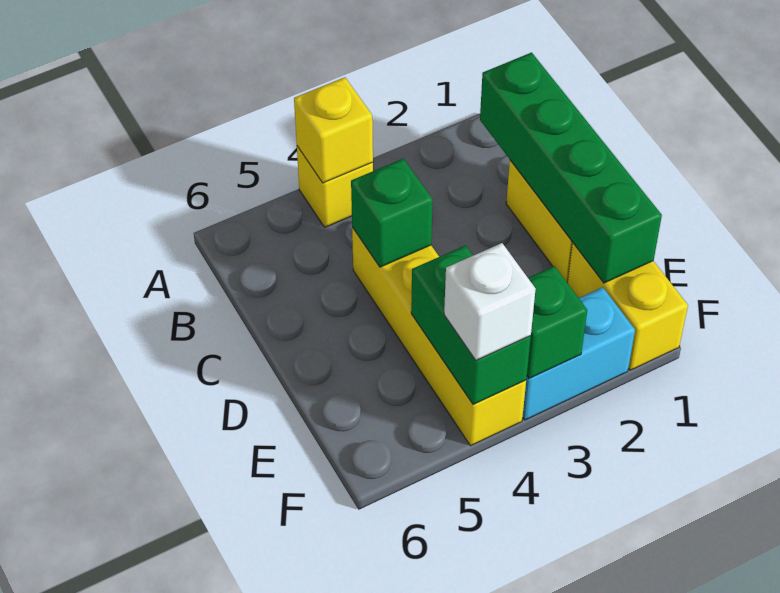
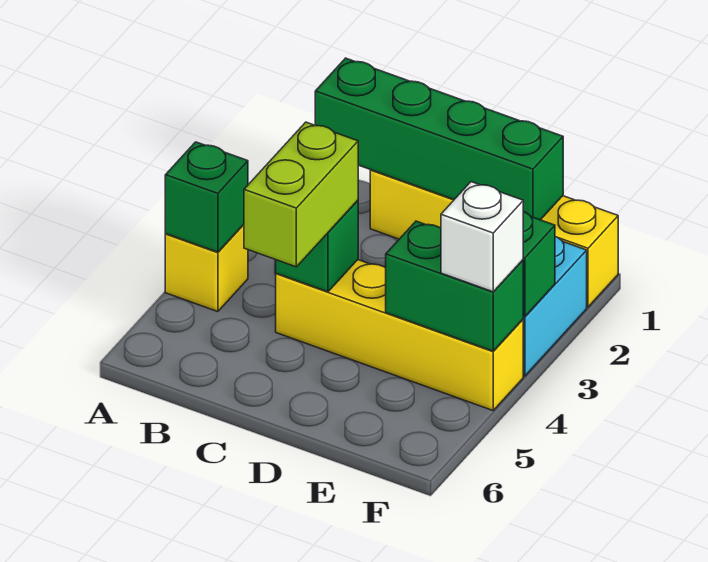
yellow brick A4 level 2 -> green brick A4 level 2
none -> lime brick C4:C5 level 3

